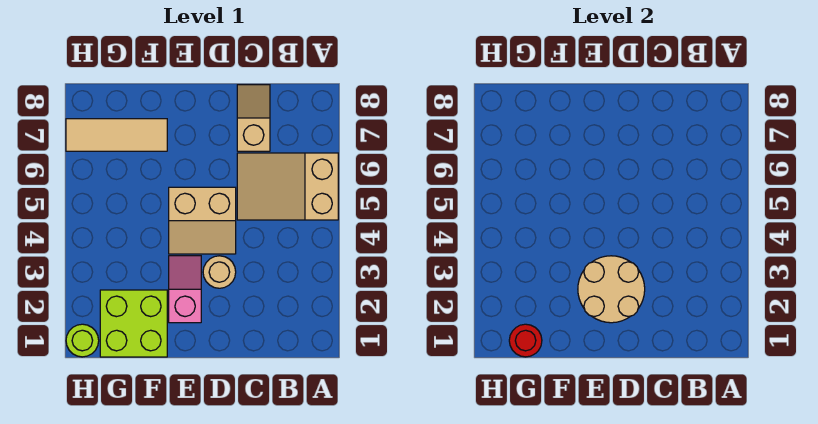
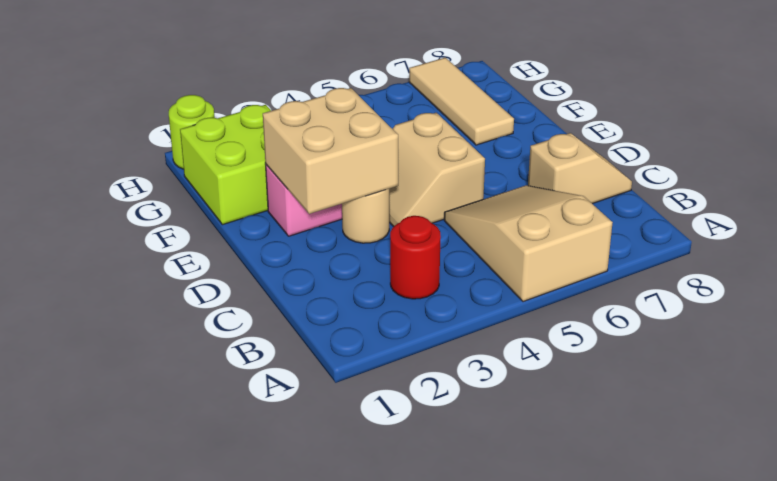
tan round brick D2:E3 level 2 -> tan brick D2:E3 level 2
red round brick G1 level 2 -> red round brick B3 level 1

